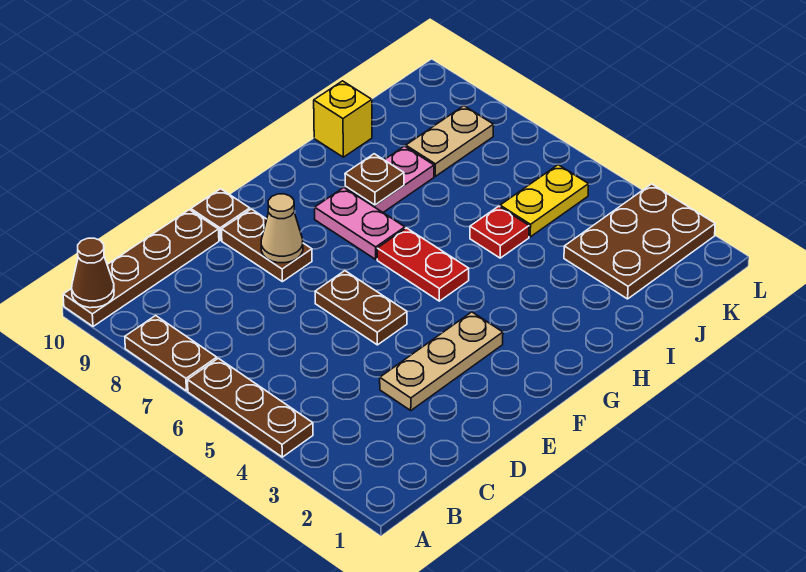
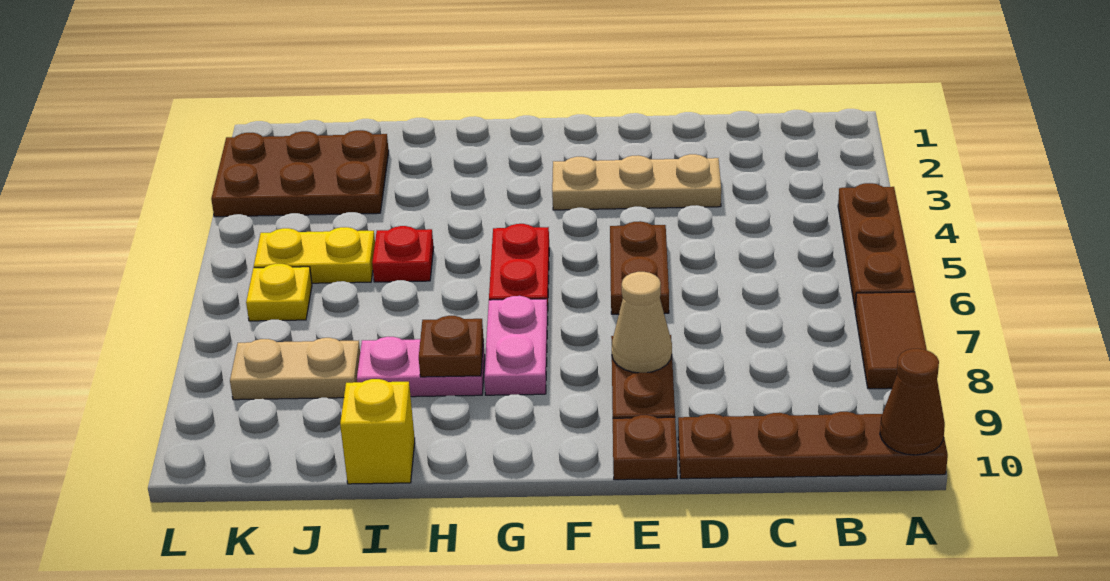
brown plate A7:A8 level 1 -> brown tile A7:A8 level 1
none -> yellow plate K6 level 1

